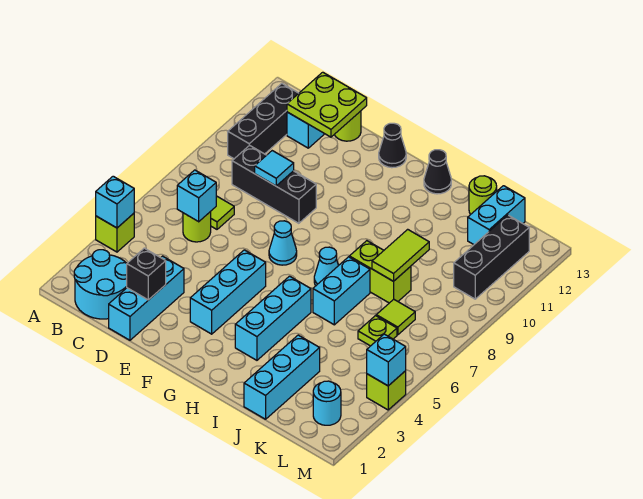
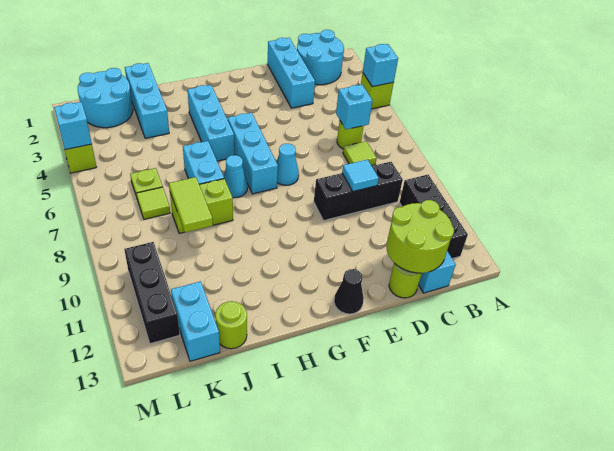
lime plate C12:D13 level 2 -> lime round brick C12:D13 level 2
black brick D2 level 2 -> none
cyan brick F3:F5 level 1 -> cyan brick G5:G7 level 1
black cone H13 level 1 -> none
cyan round brick L2 level 1 -> cyan round brick K1:L2 level 1

